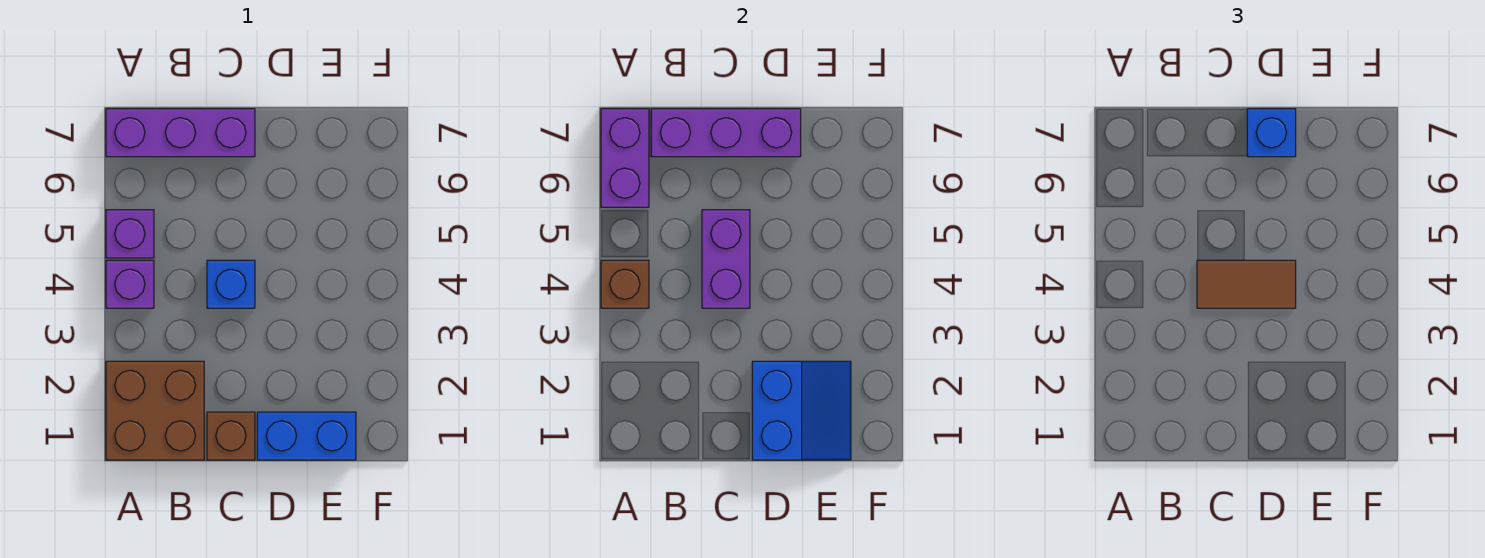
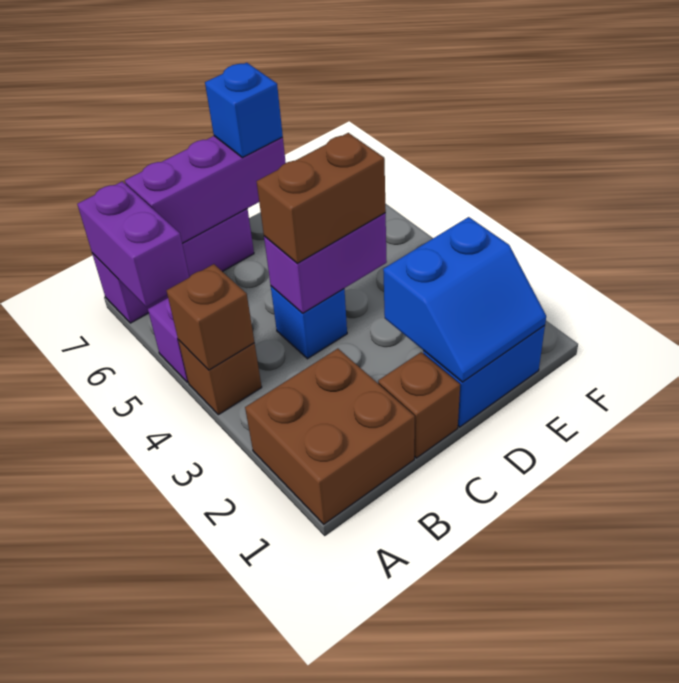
purple brick A4 level 1 -> brown brick A4 level 1
purple brick C4:C5 level 2 -> purple brick C4:D4 level 2
brown tile C4:D4 level 3 -> brown brick C4:D4 level 3
blue slope D1:E2 level 2 top D -> blue slope D1:E2 level 2 top 2

